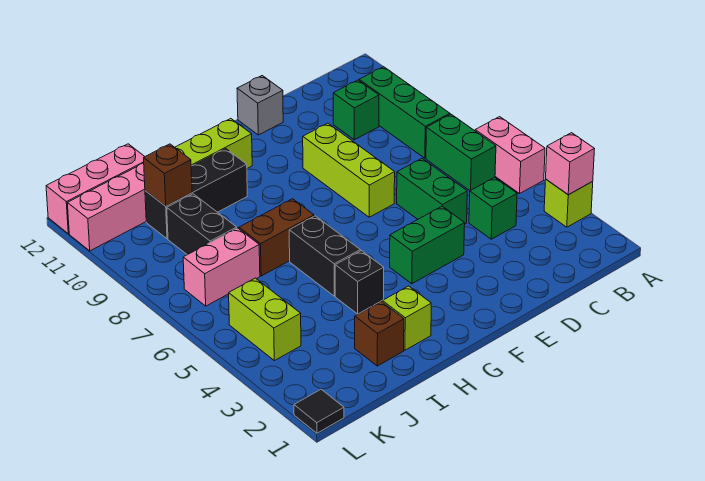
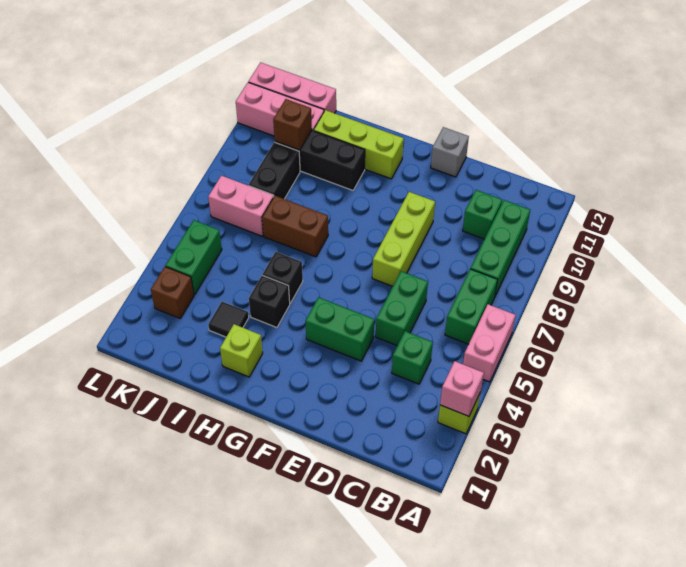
black brick H5:H6 level 1 -> black brick H5 level 1
brown brick I2 level 1 -> brown brick K3 level 1
lime brick K4:K5 level 1 -> green brick K4:K5 level 1
black tile L1 level 1 -> black tile I3 level 1

